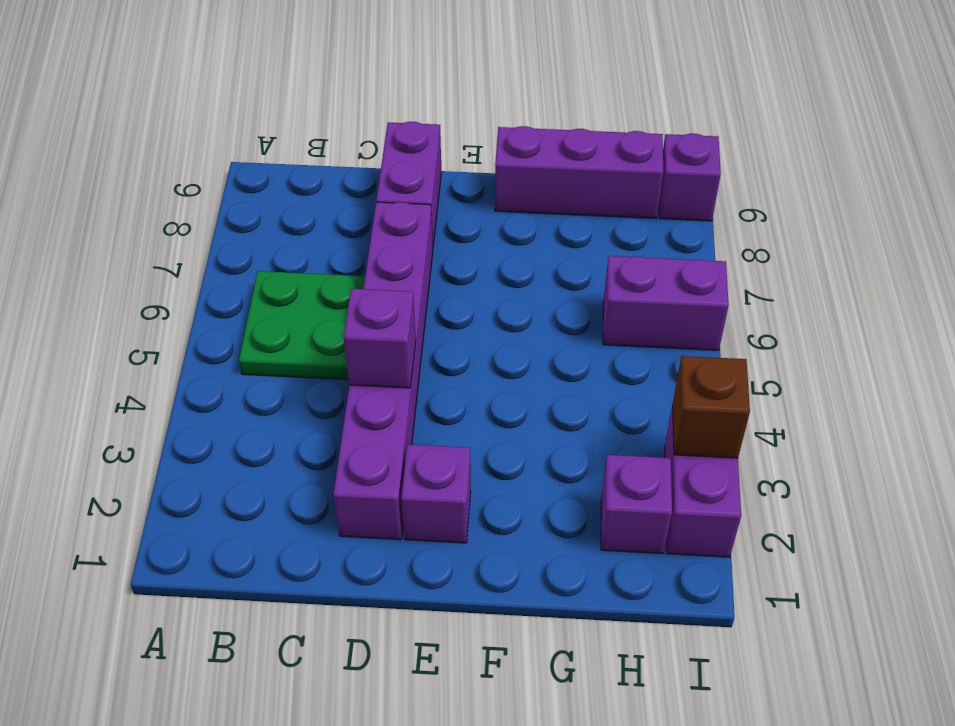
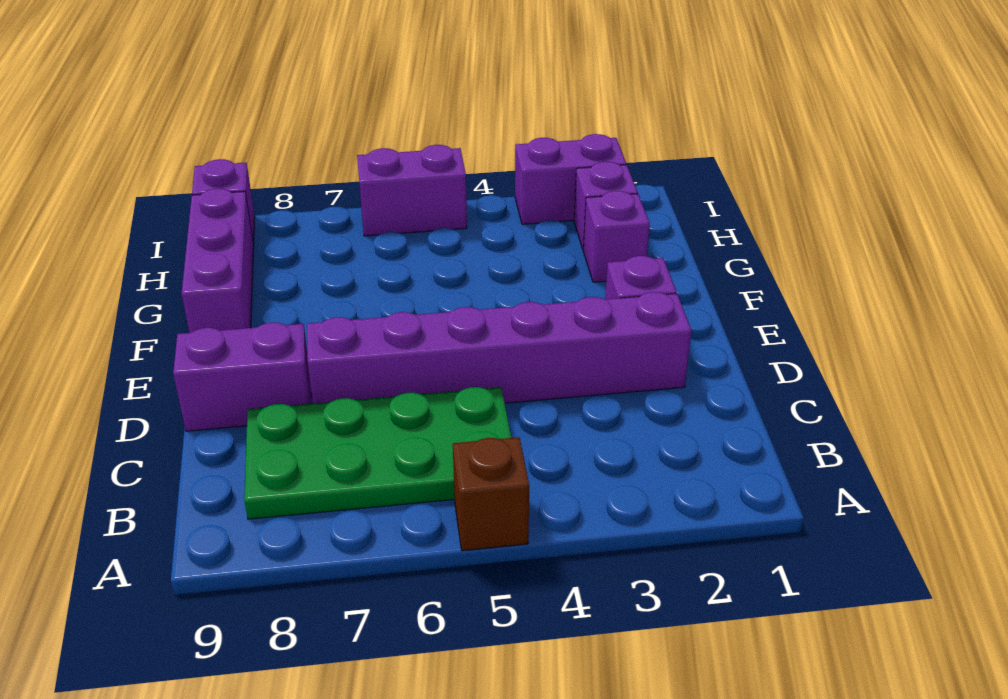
green plate B5:C6 level 1 -> green plate B5:C8 level 1
purple brick D4 level 2 -> purple brick G2 level 1
purple brick H6:I6 level 1 -> purple brick I5:I6 level 1
brown brick I3 level 2 -> brown brick A5 level 1

